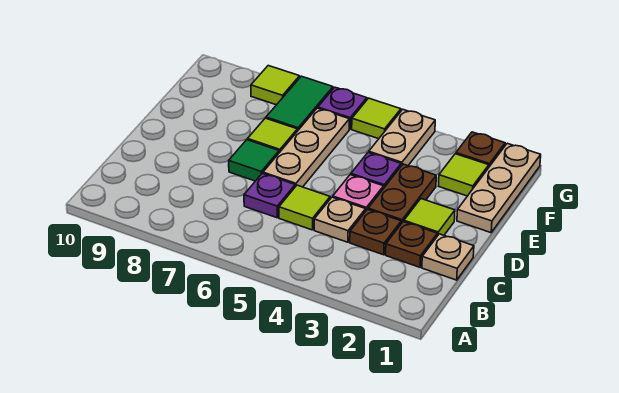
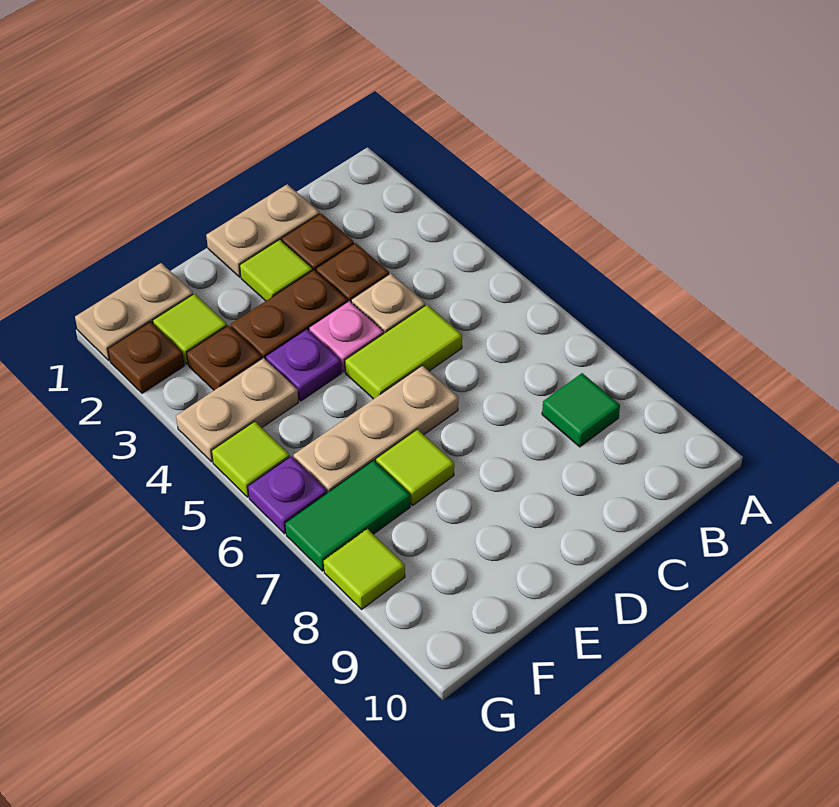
tan plate C1 level 1 -> tan plate C1:D1 level 1
lime tile C5 level 1 -> lime tile C5:D5 level 1
purple plate C6 level 1 -> none
green tile D7 level 1 -> green tile B8 level 1
tan plate E1:G1 level 1 -> tan plate F1:G1 level 1
none -> brown plate F3 level 1

